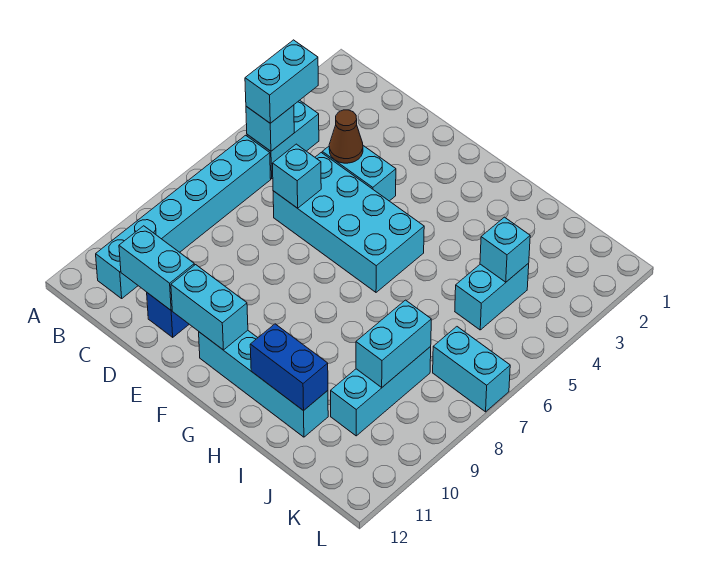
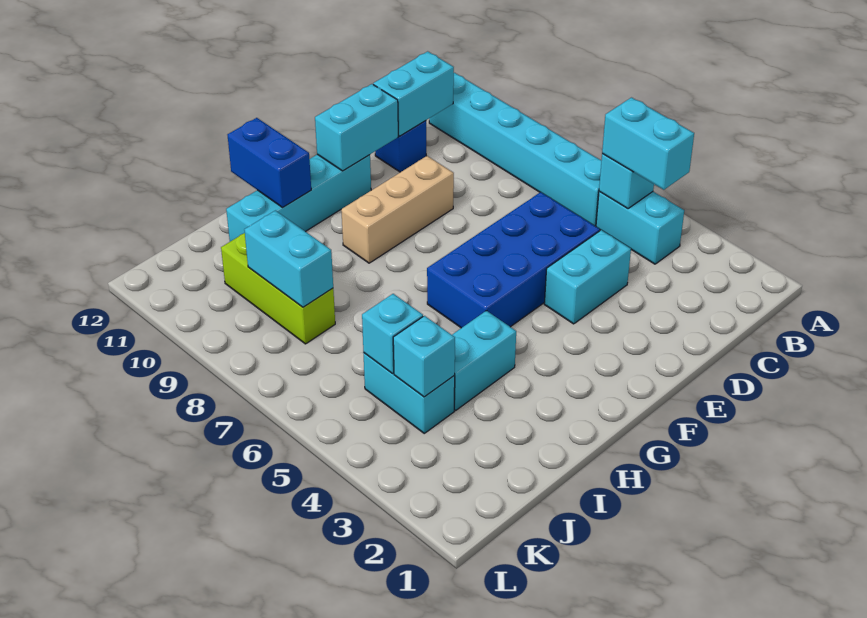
brown cone D4 level 2 -> none
cyan brick D5:G6 level 1 -> blue brick D5:G6 level 1
cyan brick D6 level 2 -> cyan brick J5 level 2
none -> tan brick E9:G9 level 1
blue brick H11:I11 level 2 -> blue brick H11:H12 level 2
cyan brick J8:J10 level 1 -> lime brick J8:J10 level 1
cyan brick K7:L7 level 1 -> cyan brick H4:I4 level 1

